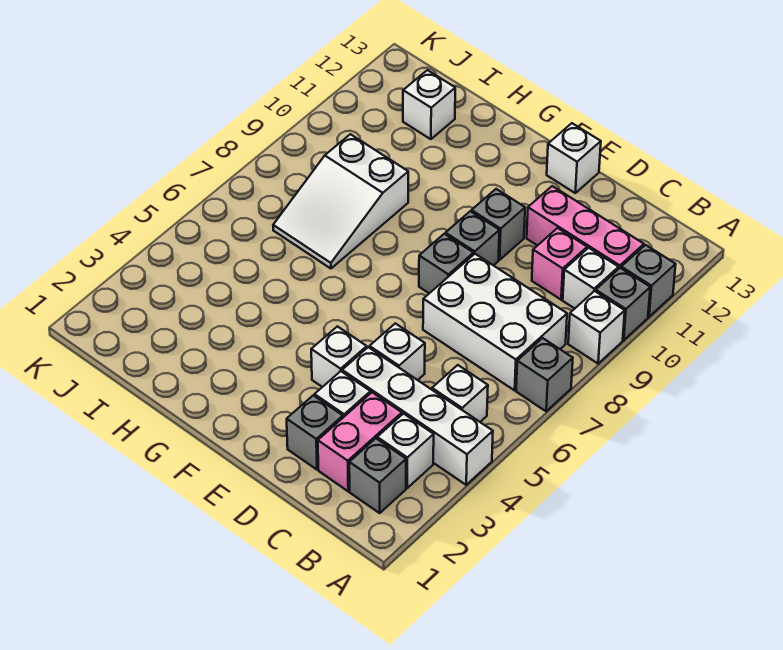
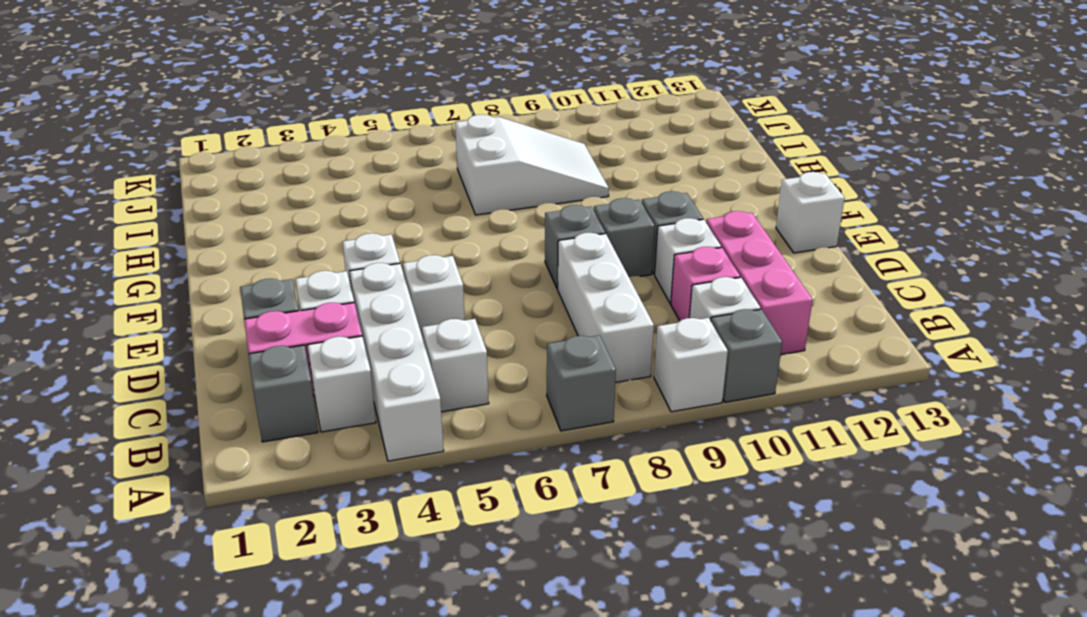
grey brick A11 level 1 -> none
white brick B7:D8 level 1 -> white brick B8:D8 level 1
white slope H7:I9 level 1 top 9 -> white slope H7:I9 level 1 top 7
white brick I12 level 1 -> white brick D10 level 1

